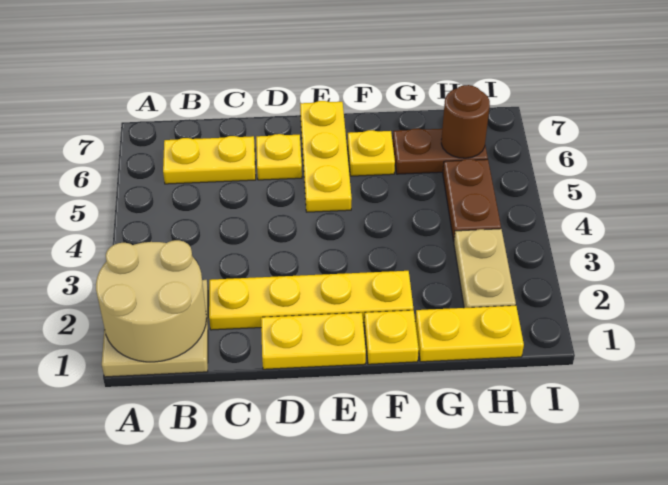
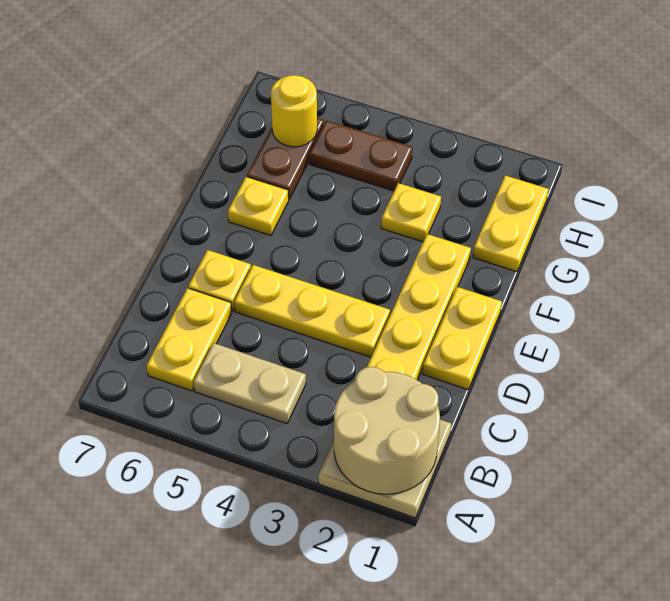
yellow plate E5:E7 level 1 -> yellow plate D3:D5 level 1
yellow plate F1 level 1 -> yellow plate G3 level 1
tan plate H2:H3 level 1 -> tan plate B4:B5 level 1
brown round brick H6 level 2 -> yellow round brick H6 level 2

